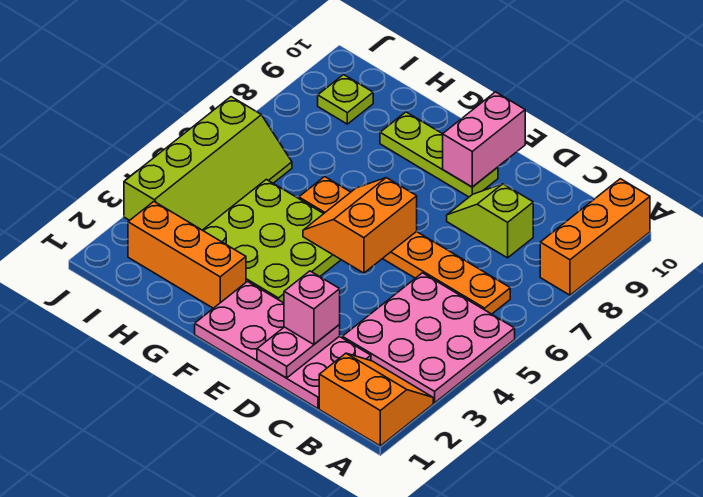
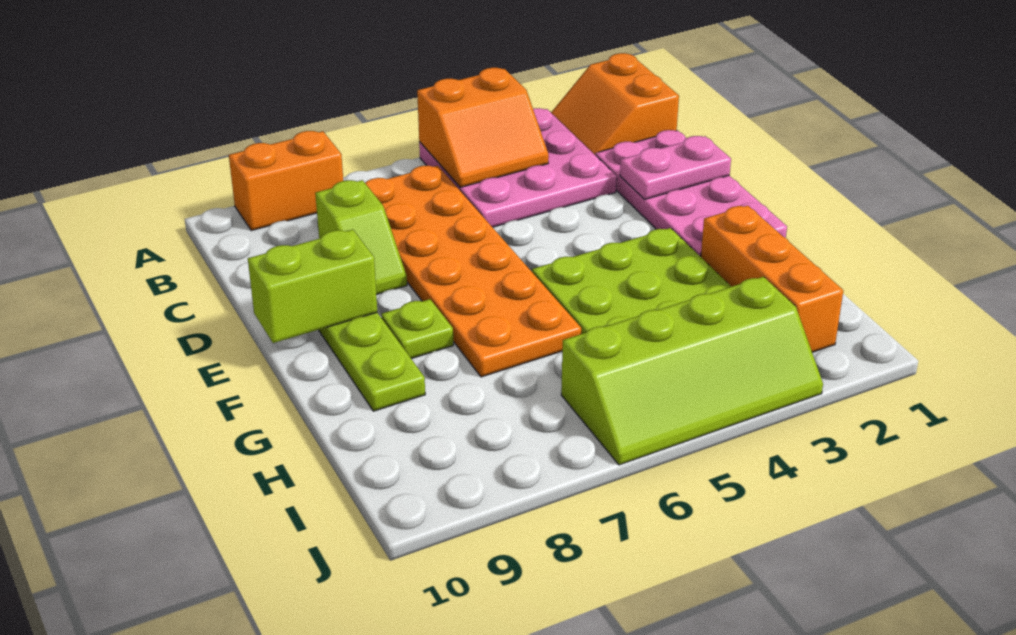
orange brick A8:A10 level 1 -> orange brick A8:A9 level 1
orange plate B6:G6 level 1 -> orange plate B6:G7 level 1
pink brick D2 level 3 -> none
orange slope E5:F6 level 2 top E -> orange slope A4:B5 level 2 top A
pink brick E9:E10 level 2 -> lime brick E9:E10 level 2
lime slope I3:J6 level 1 top J -> lime slope I3:J6 level 1 top I
lime plate I9 level 1 -> lime plate F8 level 1

